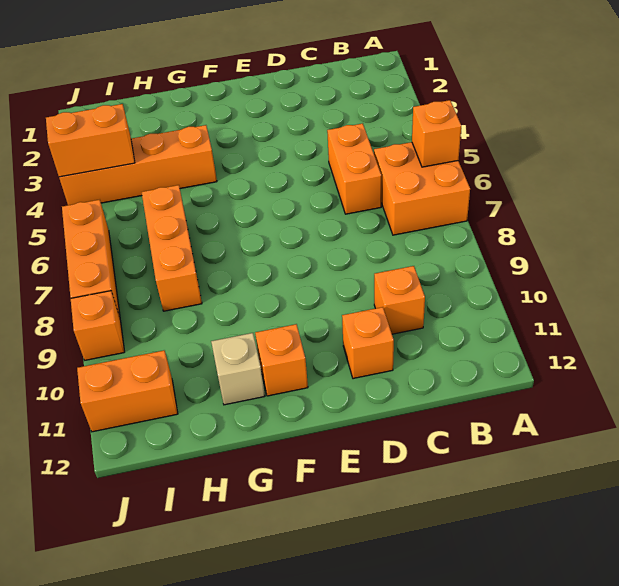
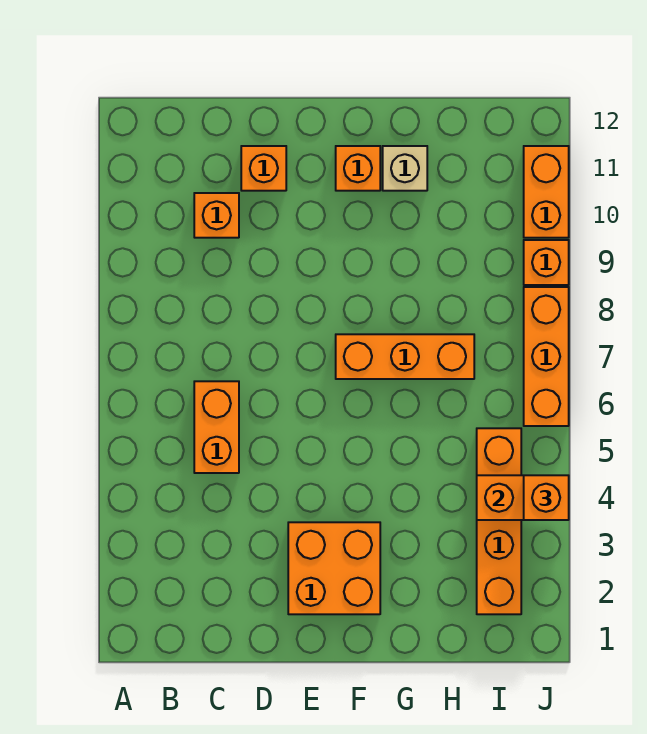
orange brick A6:B7 level 1 -> orange brick E2:F3 level 1
orange brick A6 level 2 -> orange brick J4 level 3
orange brick G4:J4 level 1 -> orange brick I2:I5 level 1
orange brick H6:H8 level 1 -> orange brick F7:H7 level 1
orange brick I11:J11 level 1 -> orange brick J10:J11 level 1

